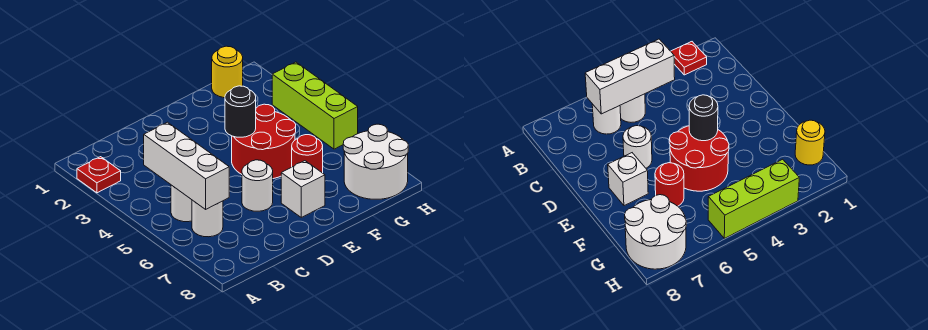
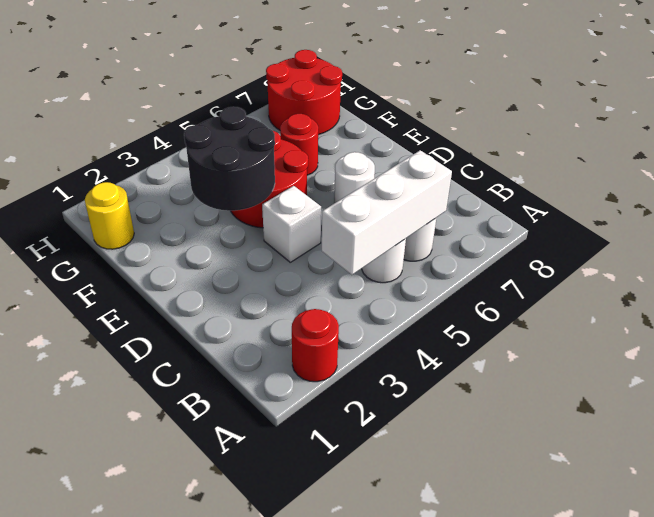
red plate A2 level 1 -> red round brick A2 level 1
black round brick E4 level 2 -> black round brick E3:F4 level 2
white brick E7 level 1 -> white brick D4 level 1
white round brick G7:H8 level 1 -> red round brick G7:H8 level 1
lime brick H3:H5 level 1 -> none

